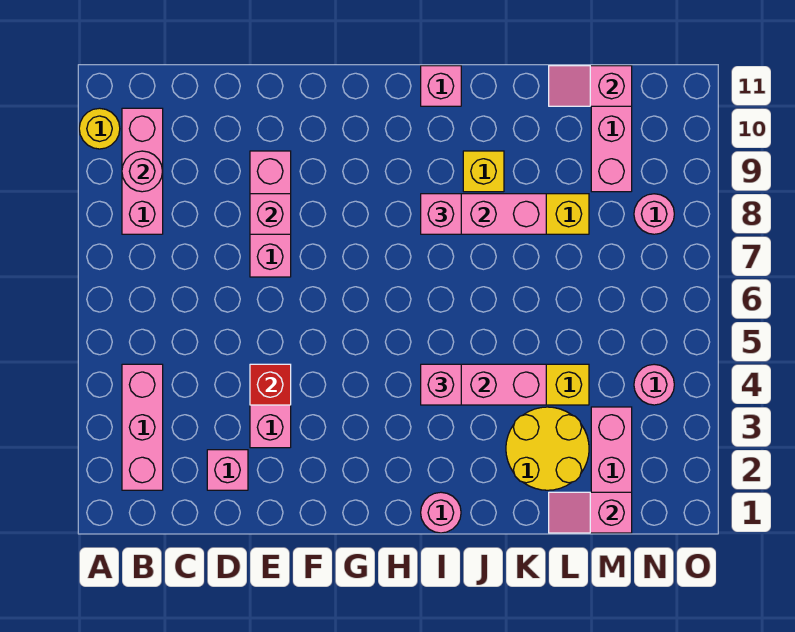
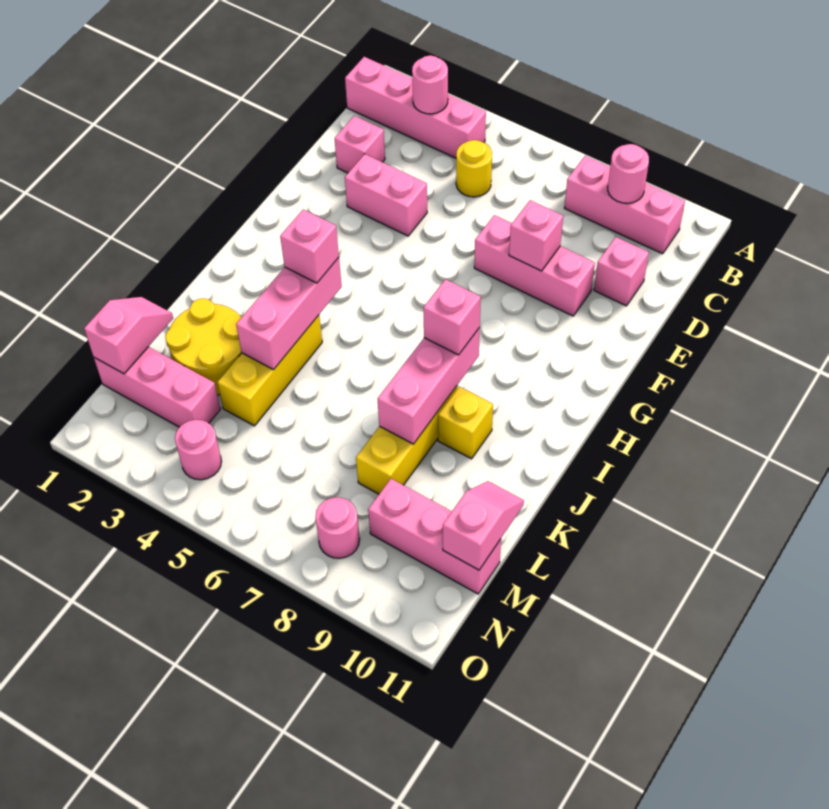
yellow round brick A10 level 1 -> yellow round brick C5 level 1
pink brick B2:B4 level 1 -> pink brick B1:B4 level 1
red brick E4 level 2 -> none
pink round brick I1 level 1 -> pink round brick B3 level 2
pink brick I11 level 1 -> pink brick D10 level 1

